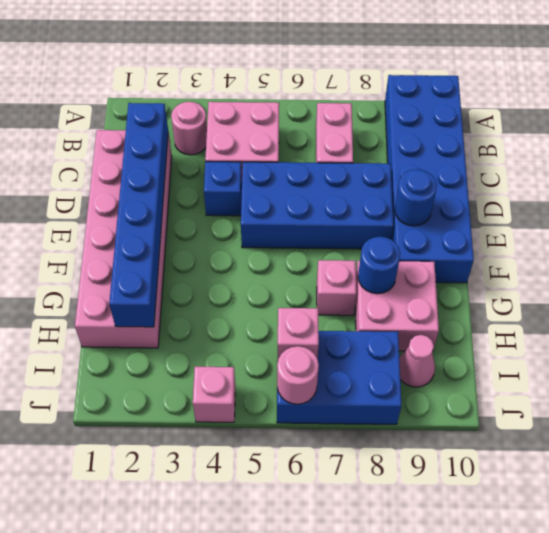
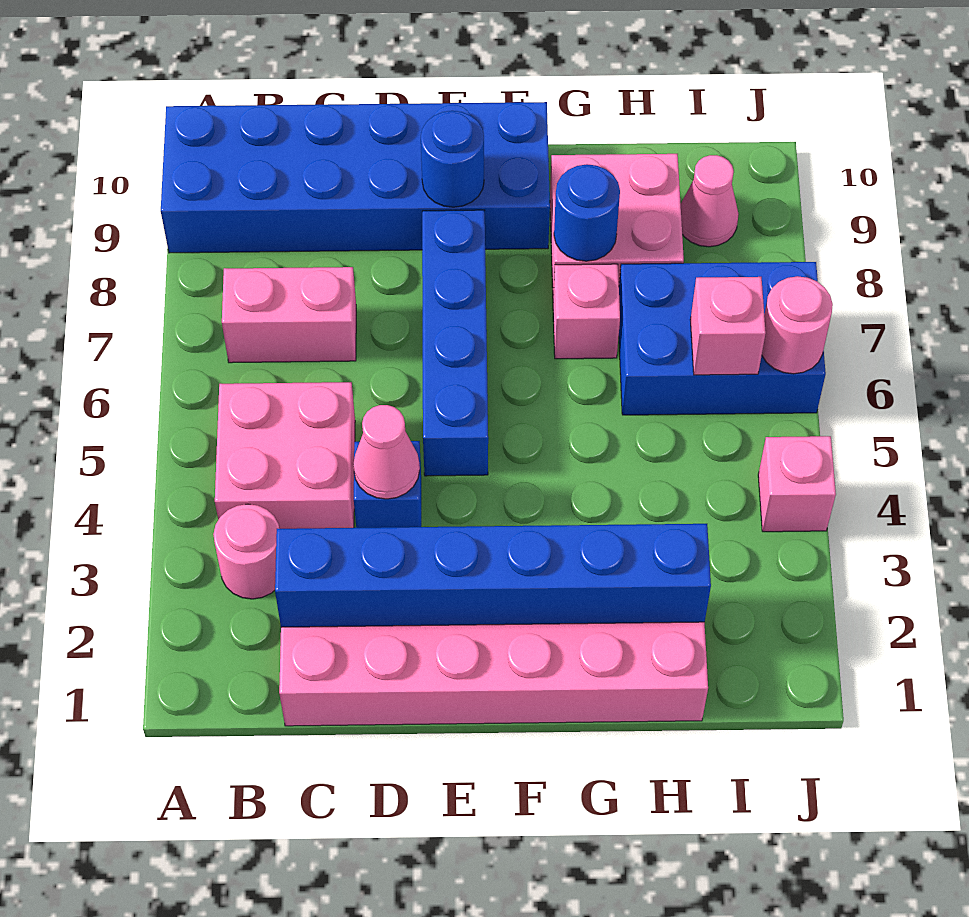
none -> pink cone D4 level 2
blue brick D5:E8 level 1 -> blue brick E5:E8 level 1
blue brick I6:J8 level 1 -> blue brick H6:J7 level 1

